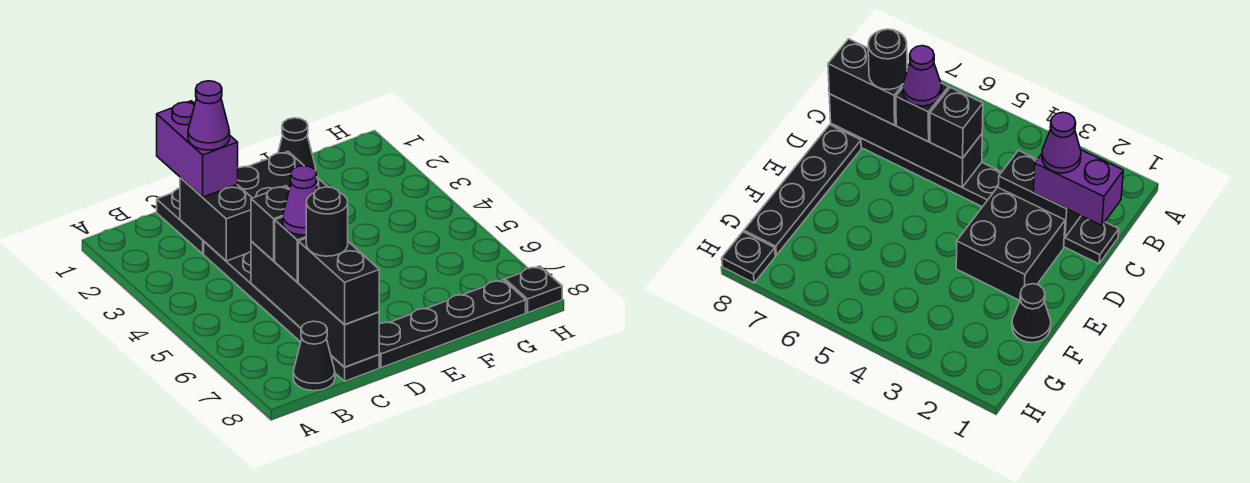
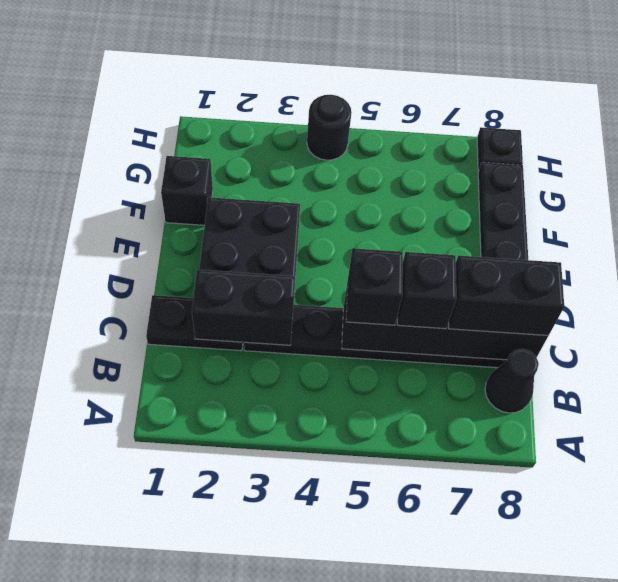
purple brick C1:C2 level 3 -> none
purple cone C2 level 4 -> none
purple cone C6 level 4 -> none
black round brick C7 level 4 -> black round brick H4 level 1
black cone F1 level 1 -> black brick F1 level 1

